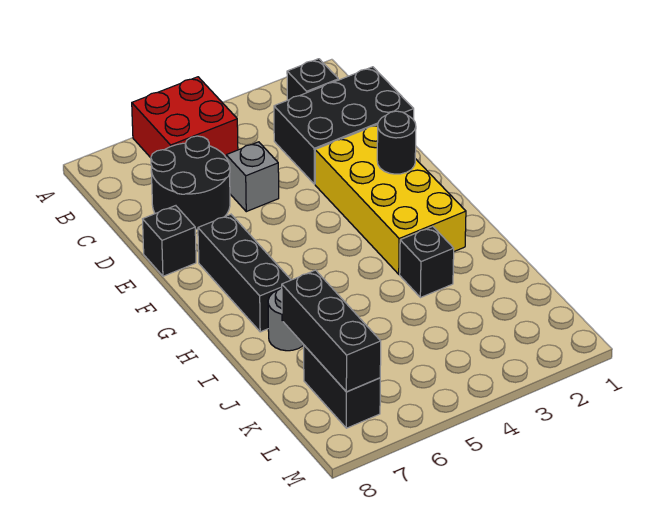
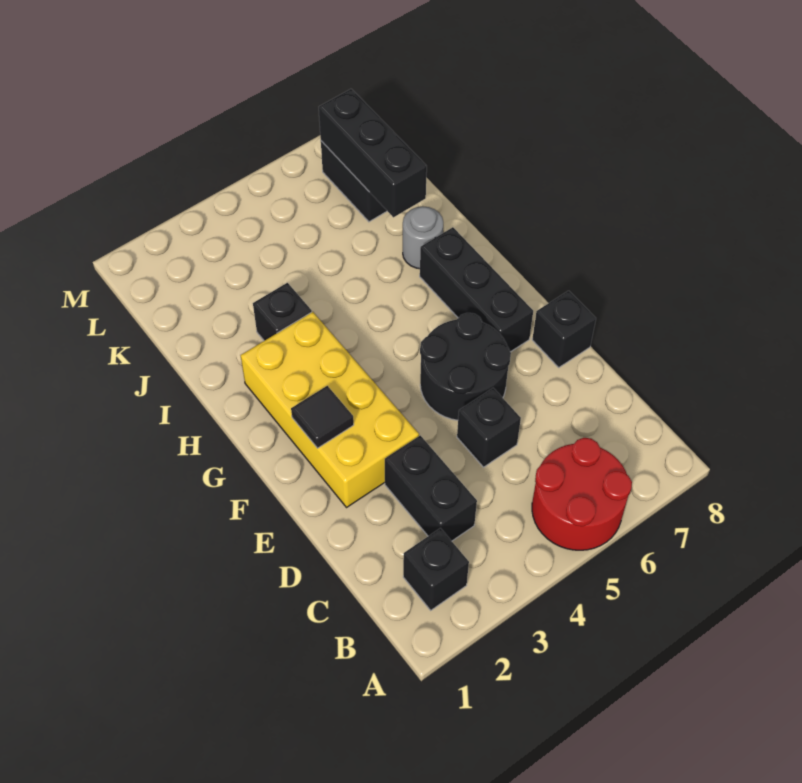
red brick A5:B6 level 1 -> red round brick A5:B6 level 1
black brick C1:D3 level 1 -> black brick C3:D3 level 1
black round brick C6:D7 level 1 -> black round brick E5:F6 level 1
grey brick D5 level 1 -> black brick D5 level 1
black round brick F2 level 2 -> black tile F2 level 2

